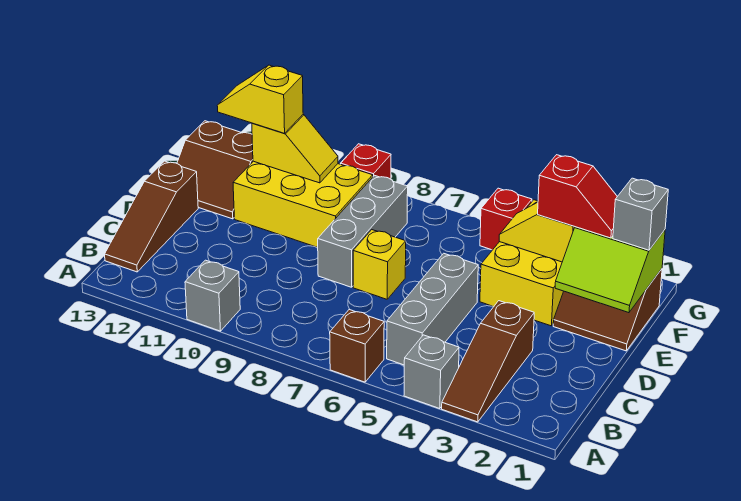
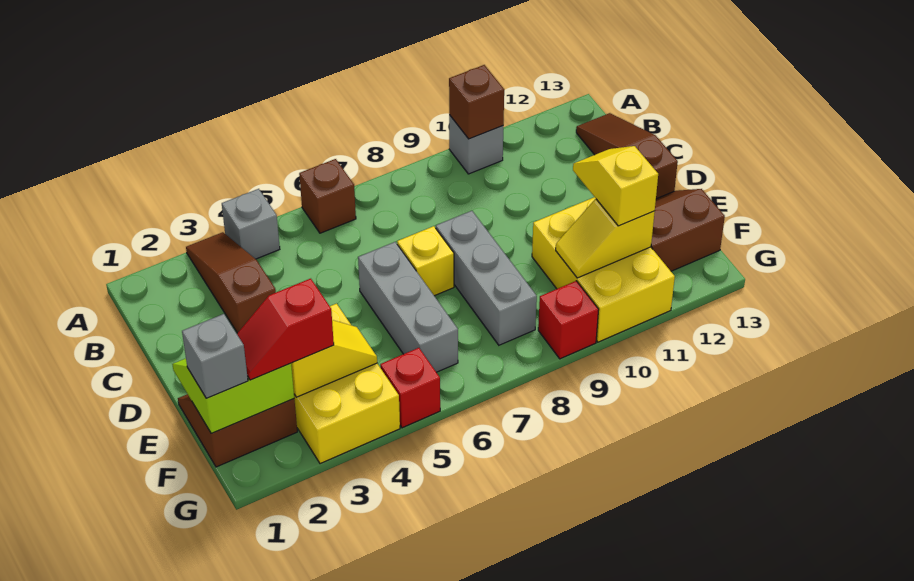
none -> brown brick A10 level 2
grey brick B5:D5 level 1 -> grey brick D6:F6 level 1
yellow brick E9:F11 level 1 -> yellow brick E10:G11 level 1
yellow slope F11:F12 level 3 top 11 -> yellow slope E11:F11 level 3 top F

